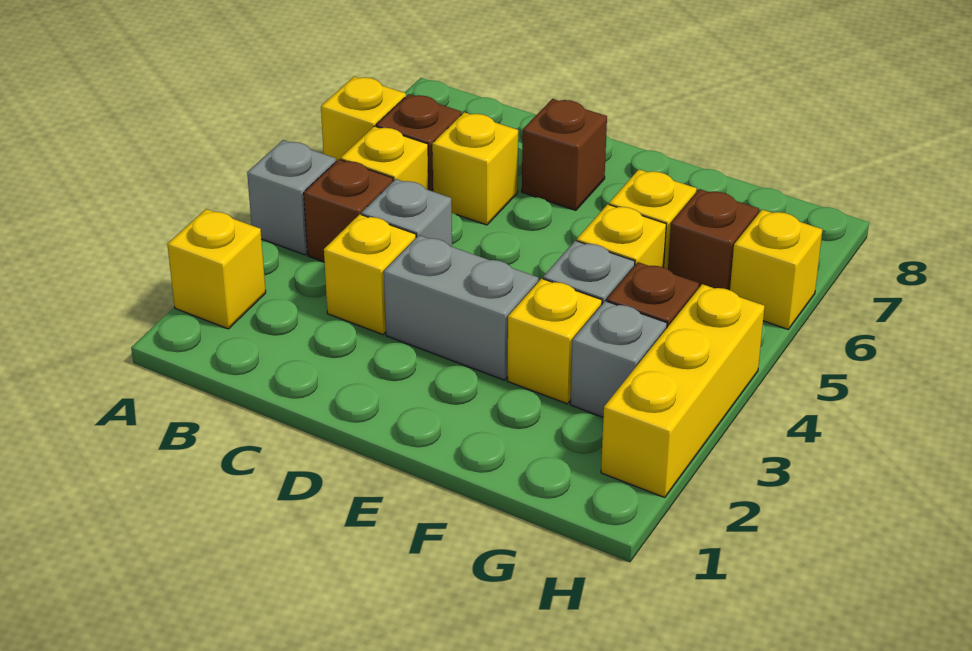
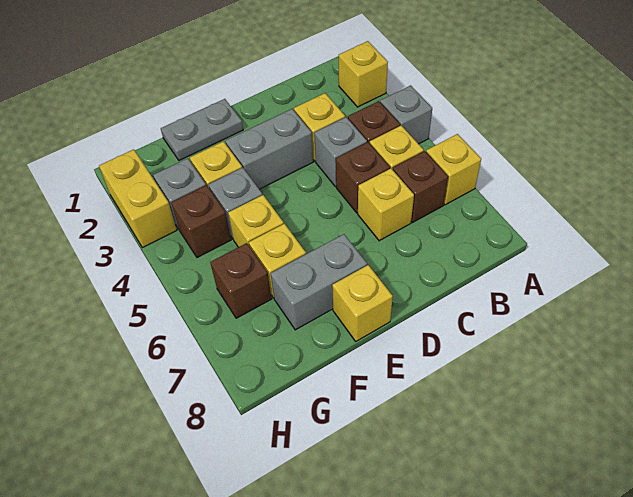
brown brick D7 level 1 -> brown brick C5 level 1
none -> grey plate E1:F1 level 1
none -> grey brick E7:F7 level 1
yellow brick H2:H4 level 1 -> yellow brick H2:H3 level 1
yellow brick H6 level 1 -> yellow brick E8 level 1

